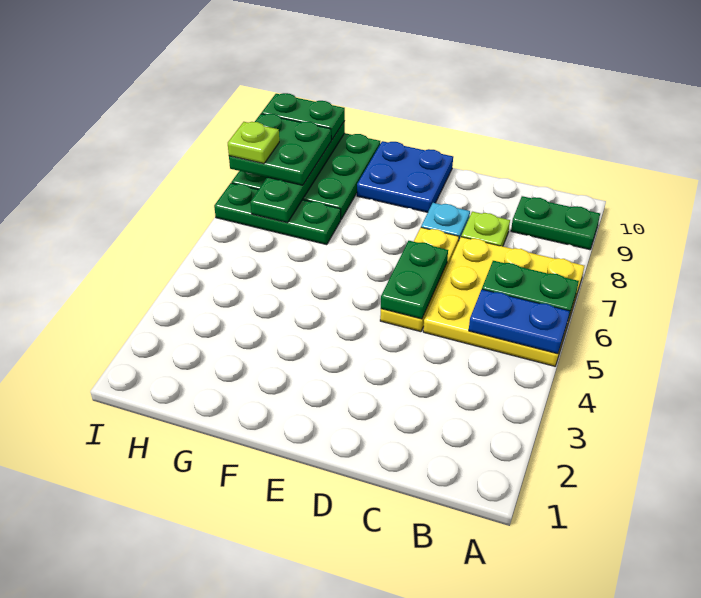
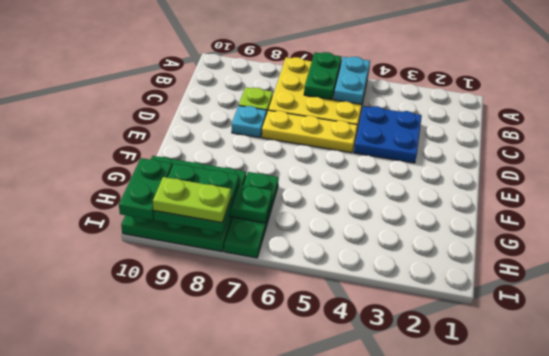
blue plate A5:B5 level 2 -> cyan plate A5:B5 level 2
green plate A9:B9 level 1 -> none
green plate D5:D6 level 2 -> none
blue plate E9:F10 level 1 -> blue plate C3:D4 level 1
lime plate I8 level 4 -> lime plate I8:I9 level 4

